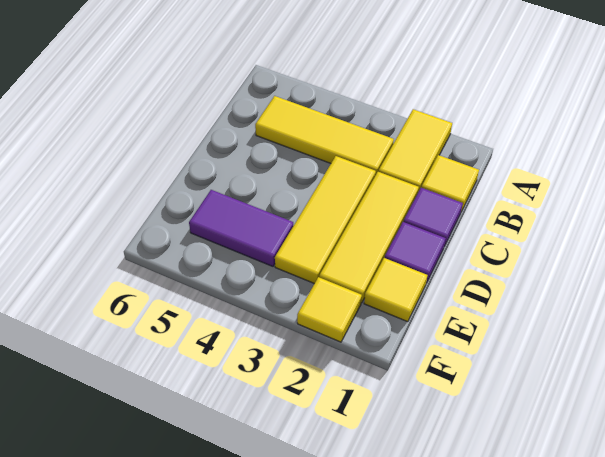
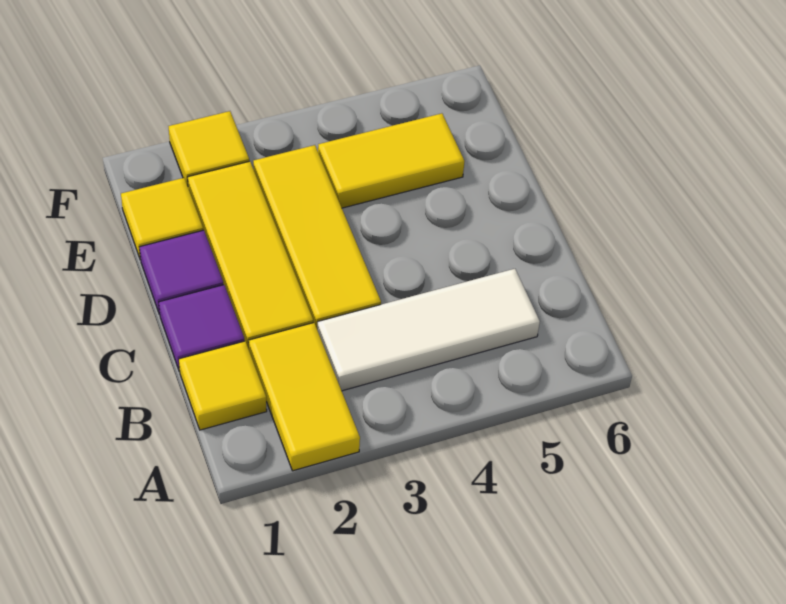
yellow tile B3:B5 level 1 -> white tile B3:B5 level 1
purple tile E4:E5 level 1 -> yellow tile E4:E5 level 1

